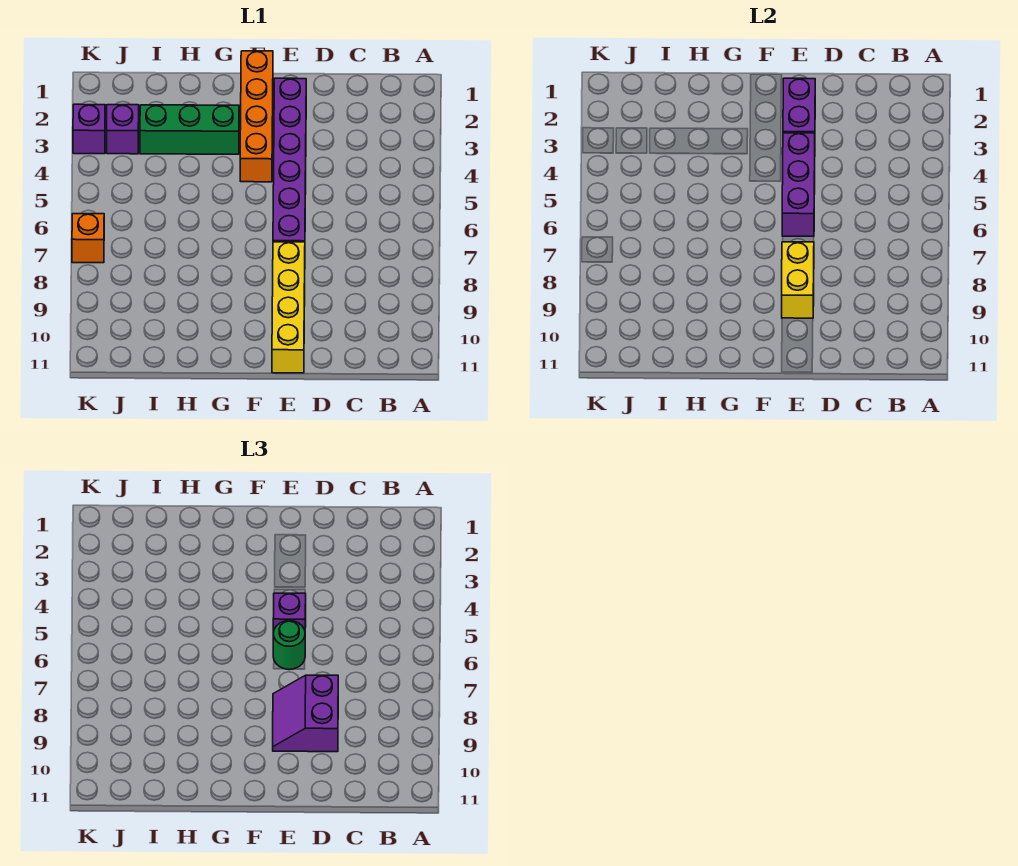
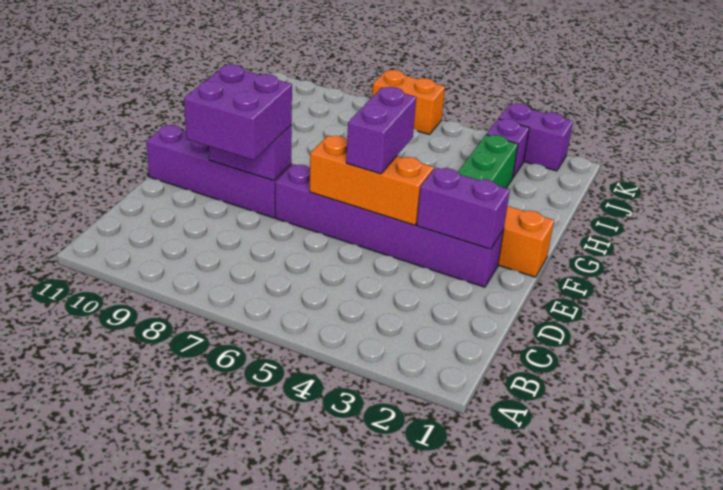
purple slope D8:E9 level 3 top D -> purple brick D8:E9 level 3
purple brick E4:E6 level 2 -> orange brick E4:E6 level 2
purple brick E5 level 3 -> purple brick E5:F5 level 3
green round brick E6 level 3 -> none
yellow brick E8:E11 level 1 -> purple brick E8:E11 level 1
yellow brick E8:E9 level 2 -> purple brick E8:E9 level 2
purple brick K3 level 1 -> purple brick K2:K3 level 1
orange brick K7 level 1 -> orange brick K6:K7 level 1

